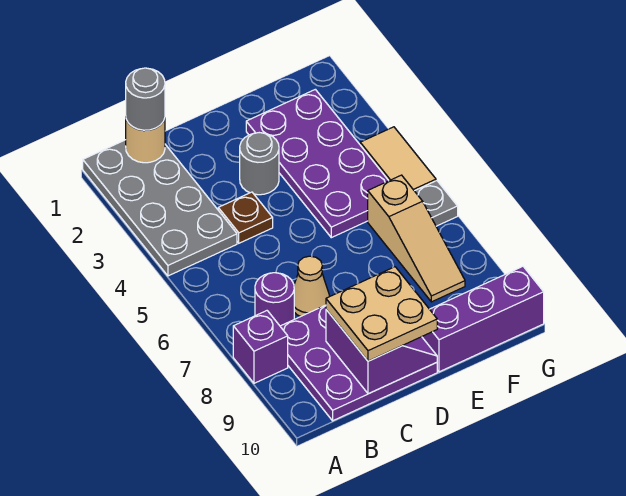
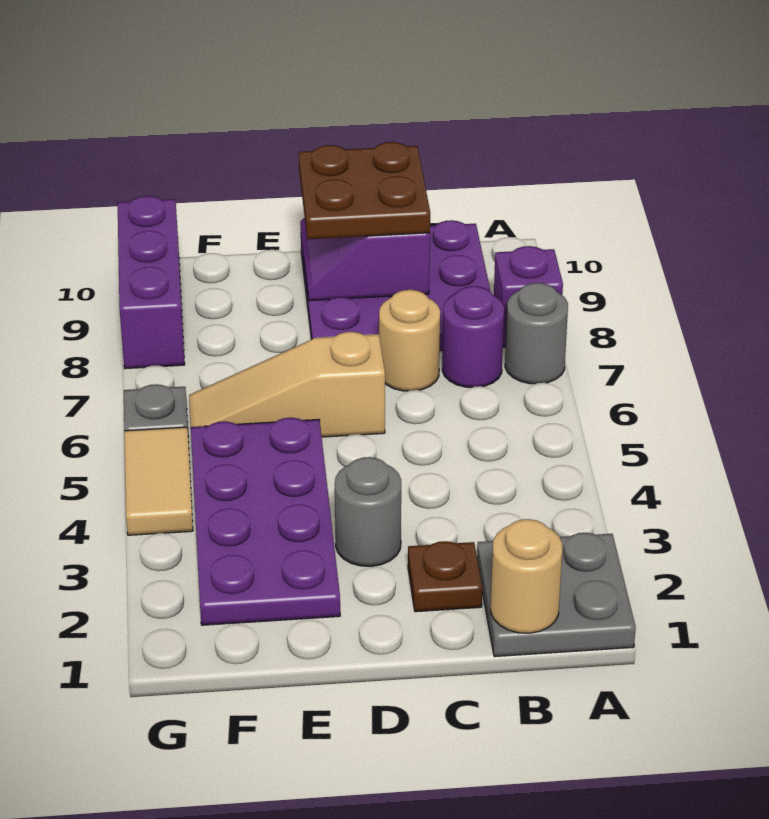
grey plate A1:B4 level 1 -> grey plate A1:B2 level 1
grey round brick B1 level 3 -> grey round brick A7 level 1
brown plate C4 level 1 -> brown plate C2 level 1
tan cone C7 level 1 -> tan round brick C7 level 1
tan plate C9:D10 level 3 -> brown plate C9:D10 level 3
purple brick E10:G10 level 1 -> purple brick G8:G10 level 1
tan slope F6:F8 level 1 top 6 -> tan slope D6:F6 level 1 top D

